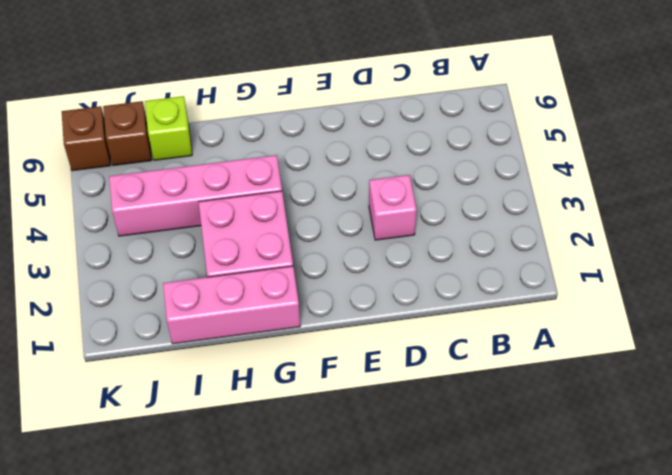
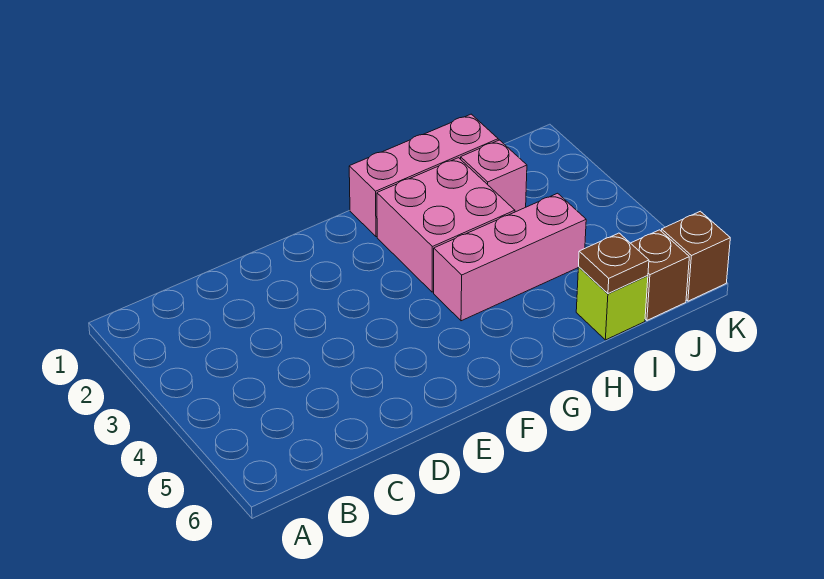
pink brick D3 level 1 -> pink brick I2 level 1
pink brick G4:J4 level 1 -> pink brick G4:I4 level 1
none -> brown plate I6 level 2

